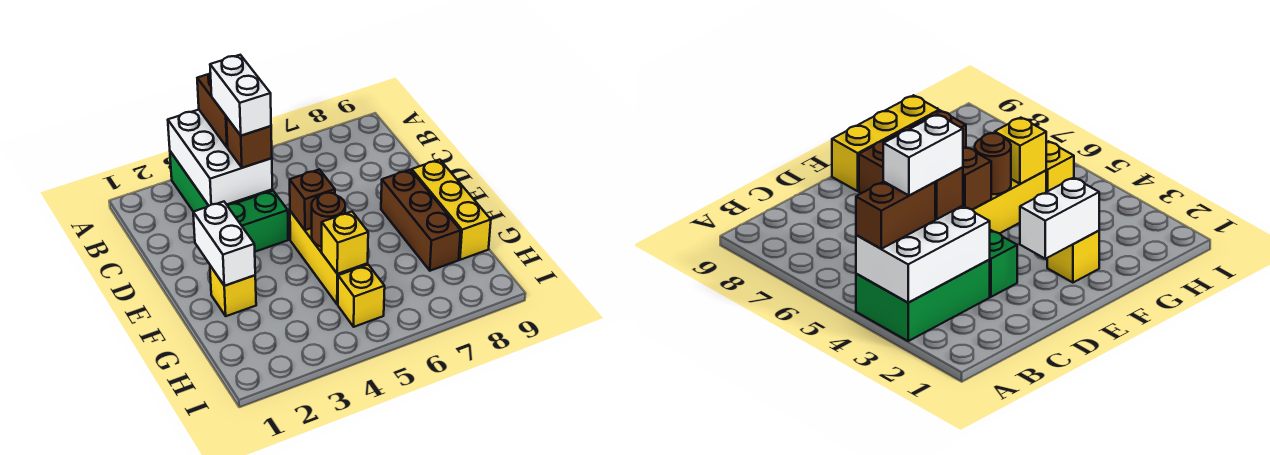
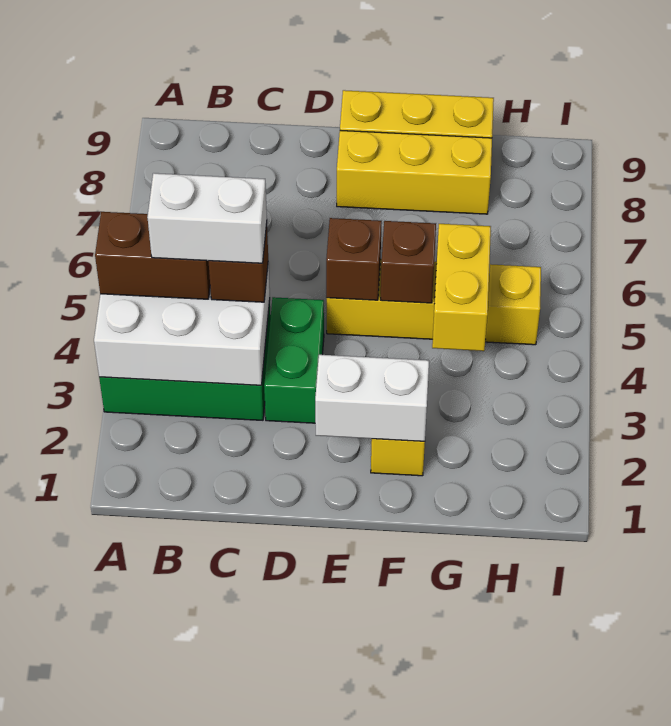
brown brick E8:G8 level 1 -> yellow brick E8:G8 level 1
brown round brick F5 level 2 -> brown brick F5 level 2
yellow brick G5 level 2 -> yellow brick G4:G5 level 2

